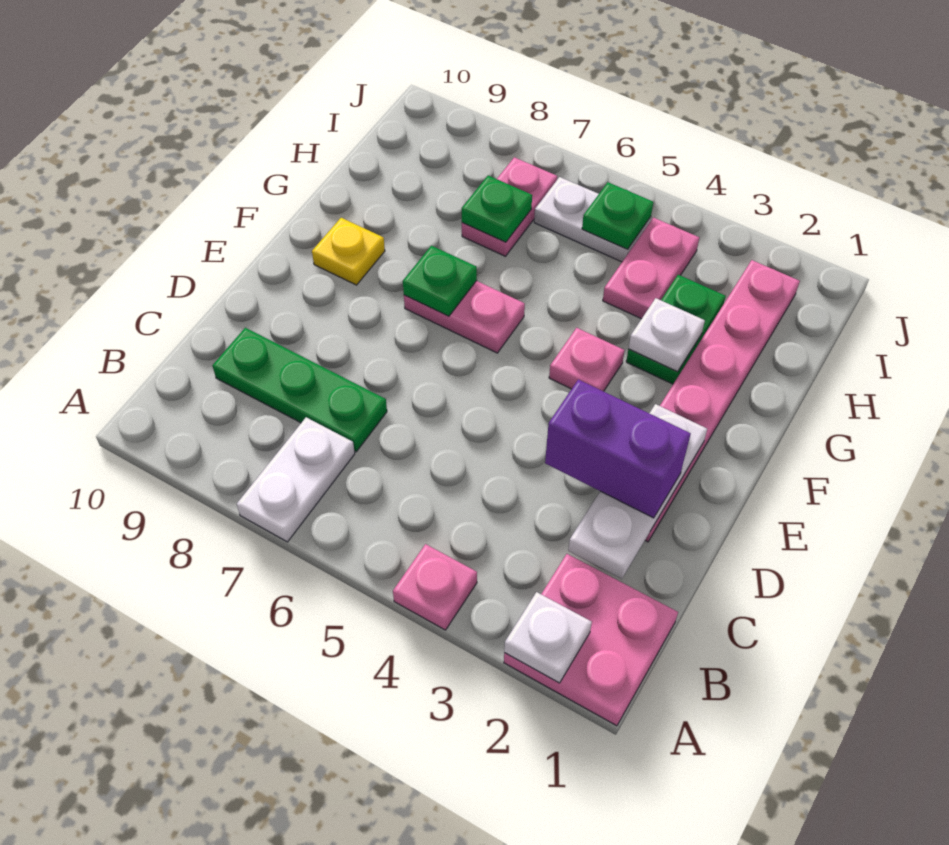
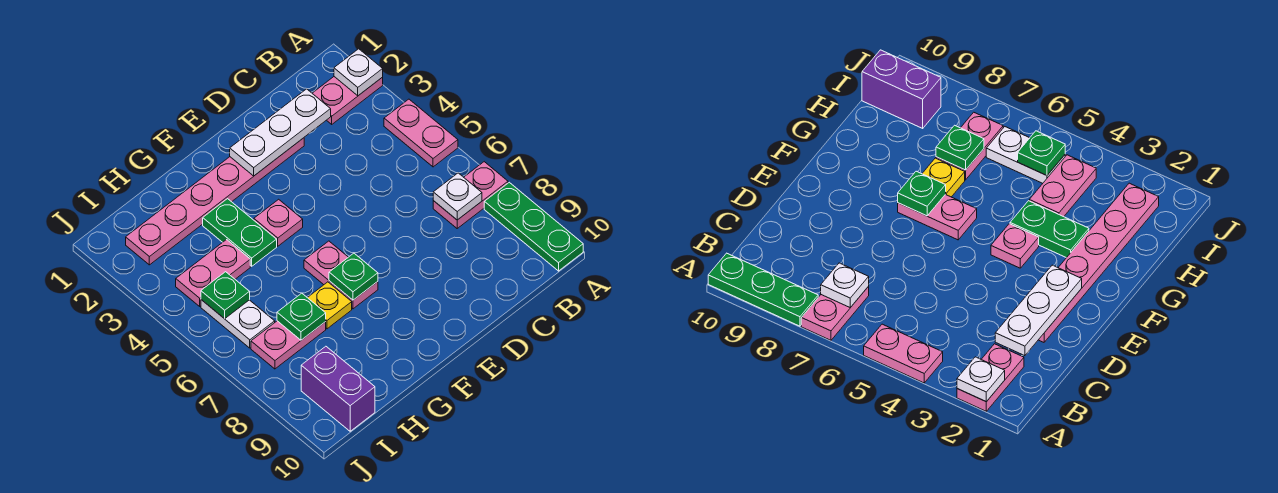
pink plate A1:B2 level 1 -> pink plate A2:B2 level 1
pink plate A4 level 1 -> pink plate A4:A5 level 1
white plate A7:B7 level 1 -> pink plate A7:B7 level 1
green plate C7:C9 level 1 -> green plate A8:A10 level 1
purple brick D2:D3 level 3 -> purple brick I9:I10 level 1
yellow plate F9 level 1 -> yellow plate G7 level 1
green plate G3:H3 level 1 -> green plate G3:G4 level 1
white plate G3 level 2 -> white plate B7 level 2

